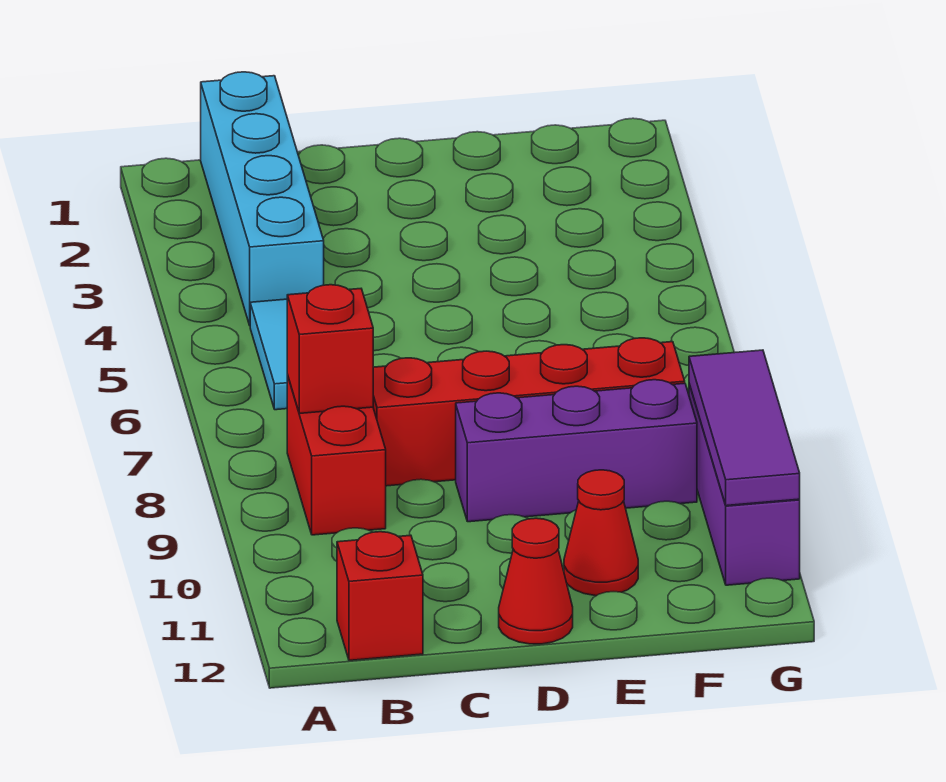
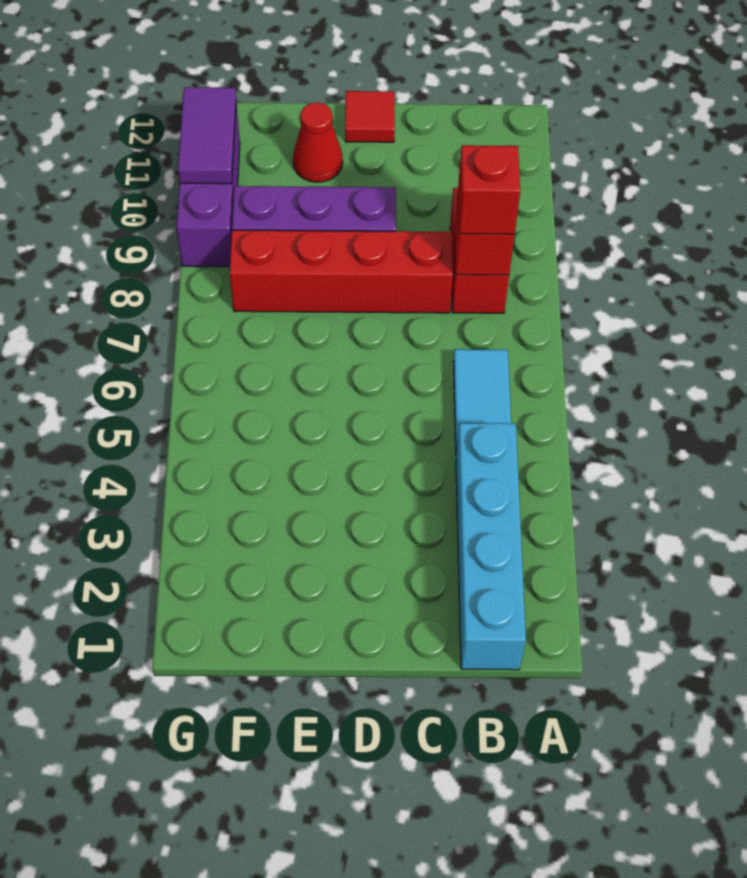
red brick B12 level 1 -> red brick B8 level 3
red cone D12 level 1 -> red tile D12 level 1
purple tile G9:G11 level 2 -> purple tile G10:G11 level 2

